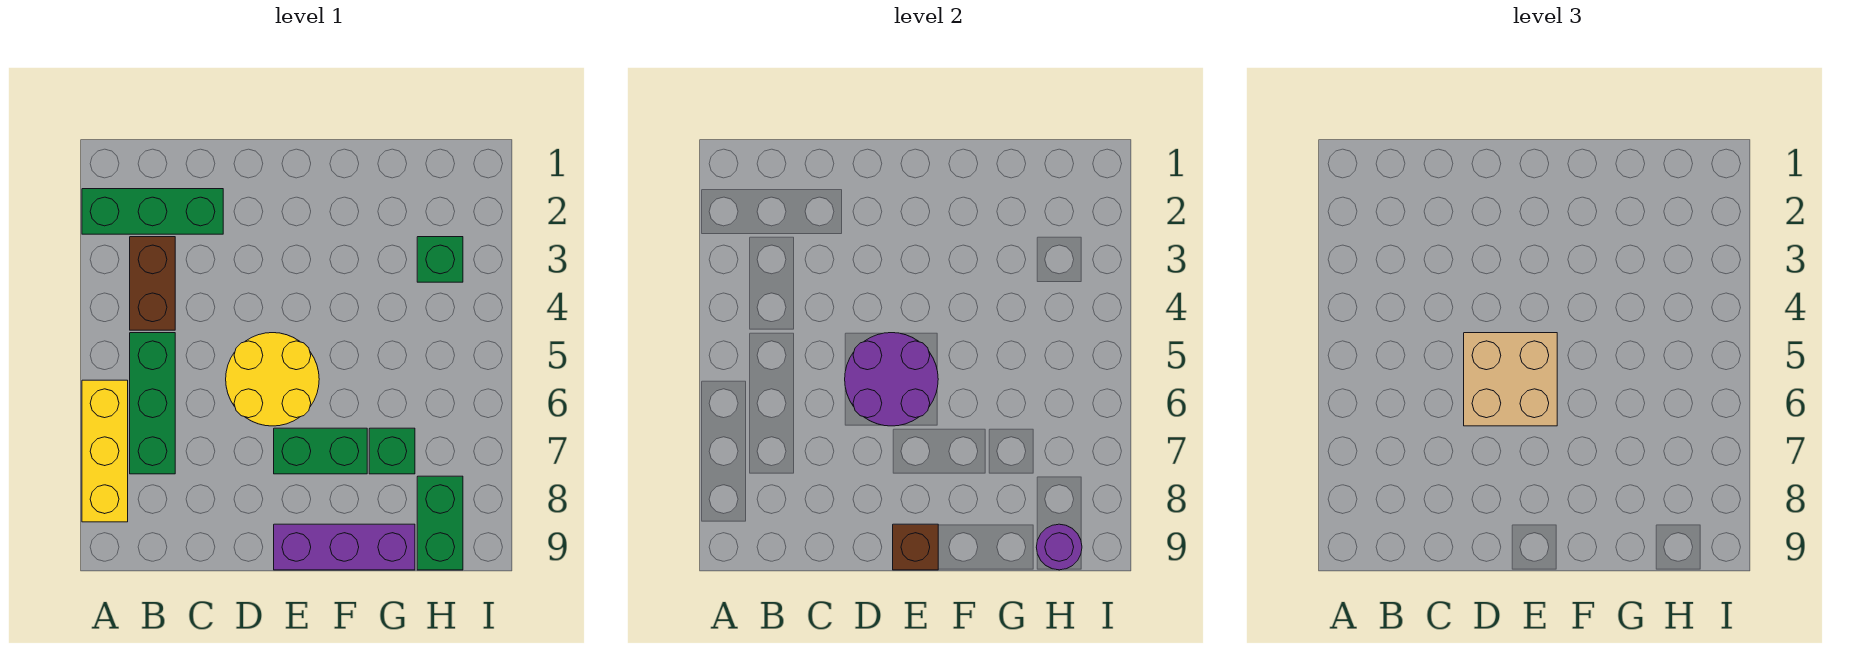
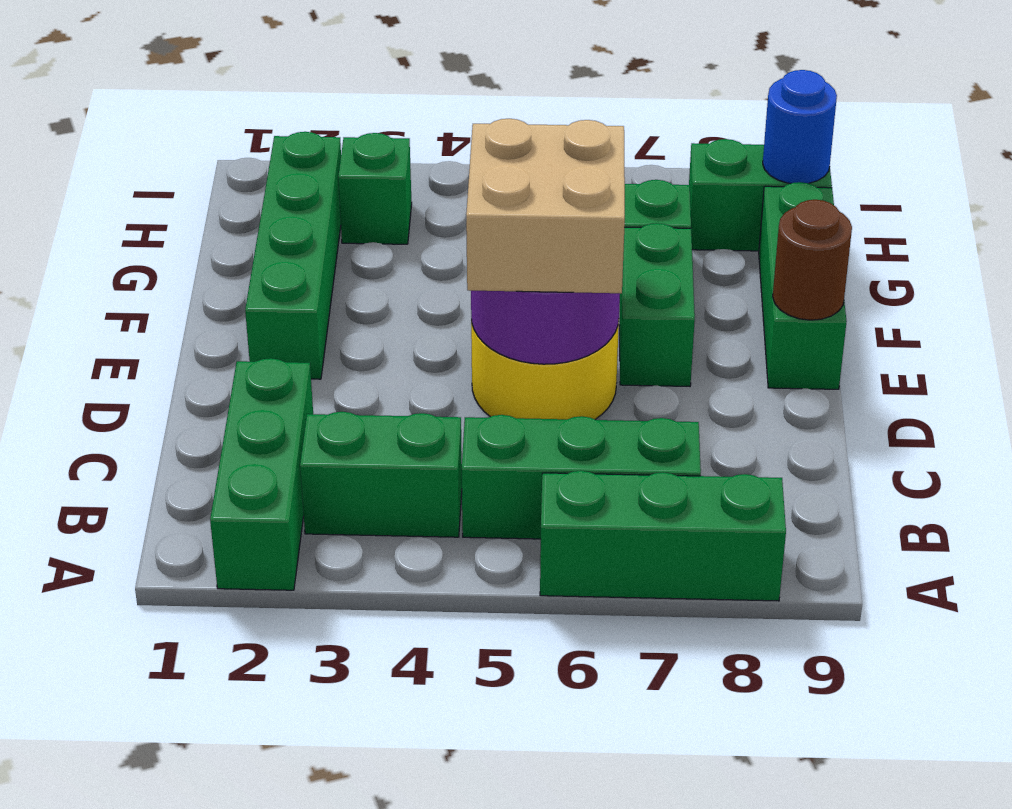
yellow brick A6:A8 level 1 -> green brick A6:A8 level 1
brown brick B3:B4 level 1 -> green brick B3:B4 level 1
none -> green brick E2:H2 level 1
purple brick E9:G9 level 1 -> green brick E9:G9 level 1
brown brick E9 level 2 -> brown round brick E9 level 2
purple round brick H9 level 2 -> blue round brick H9 level 2

